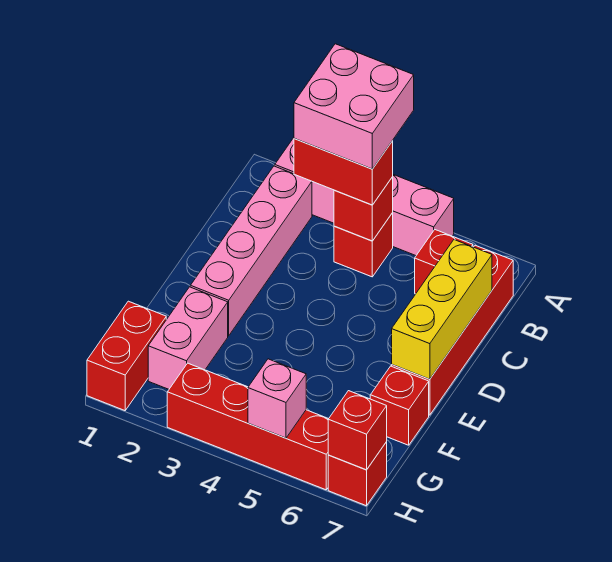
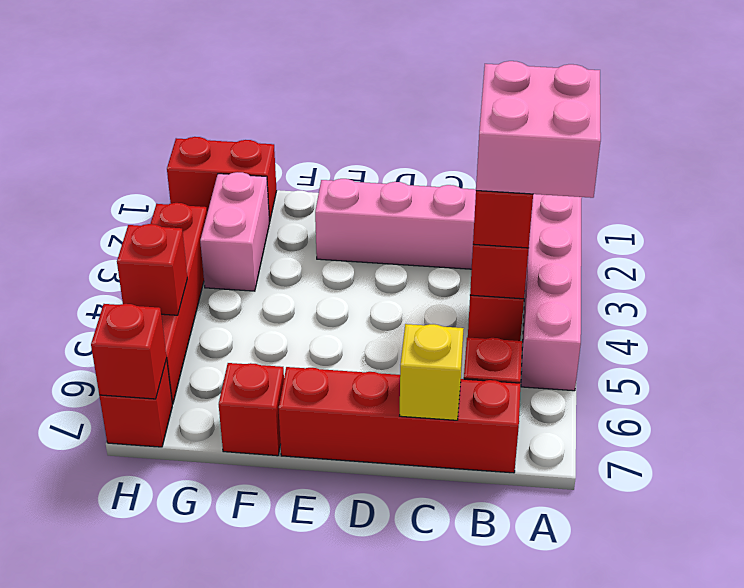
yellow brick C7:E7 level 2 -> yellow brick C7 level 2
pink brick F2:G2 level 1 -> pink brick G2:G3 level 1
pink brick H5 level 2 -> red brick H5 level 2

